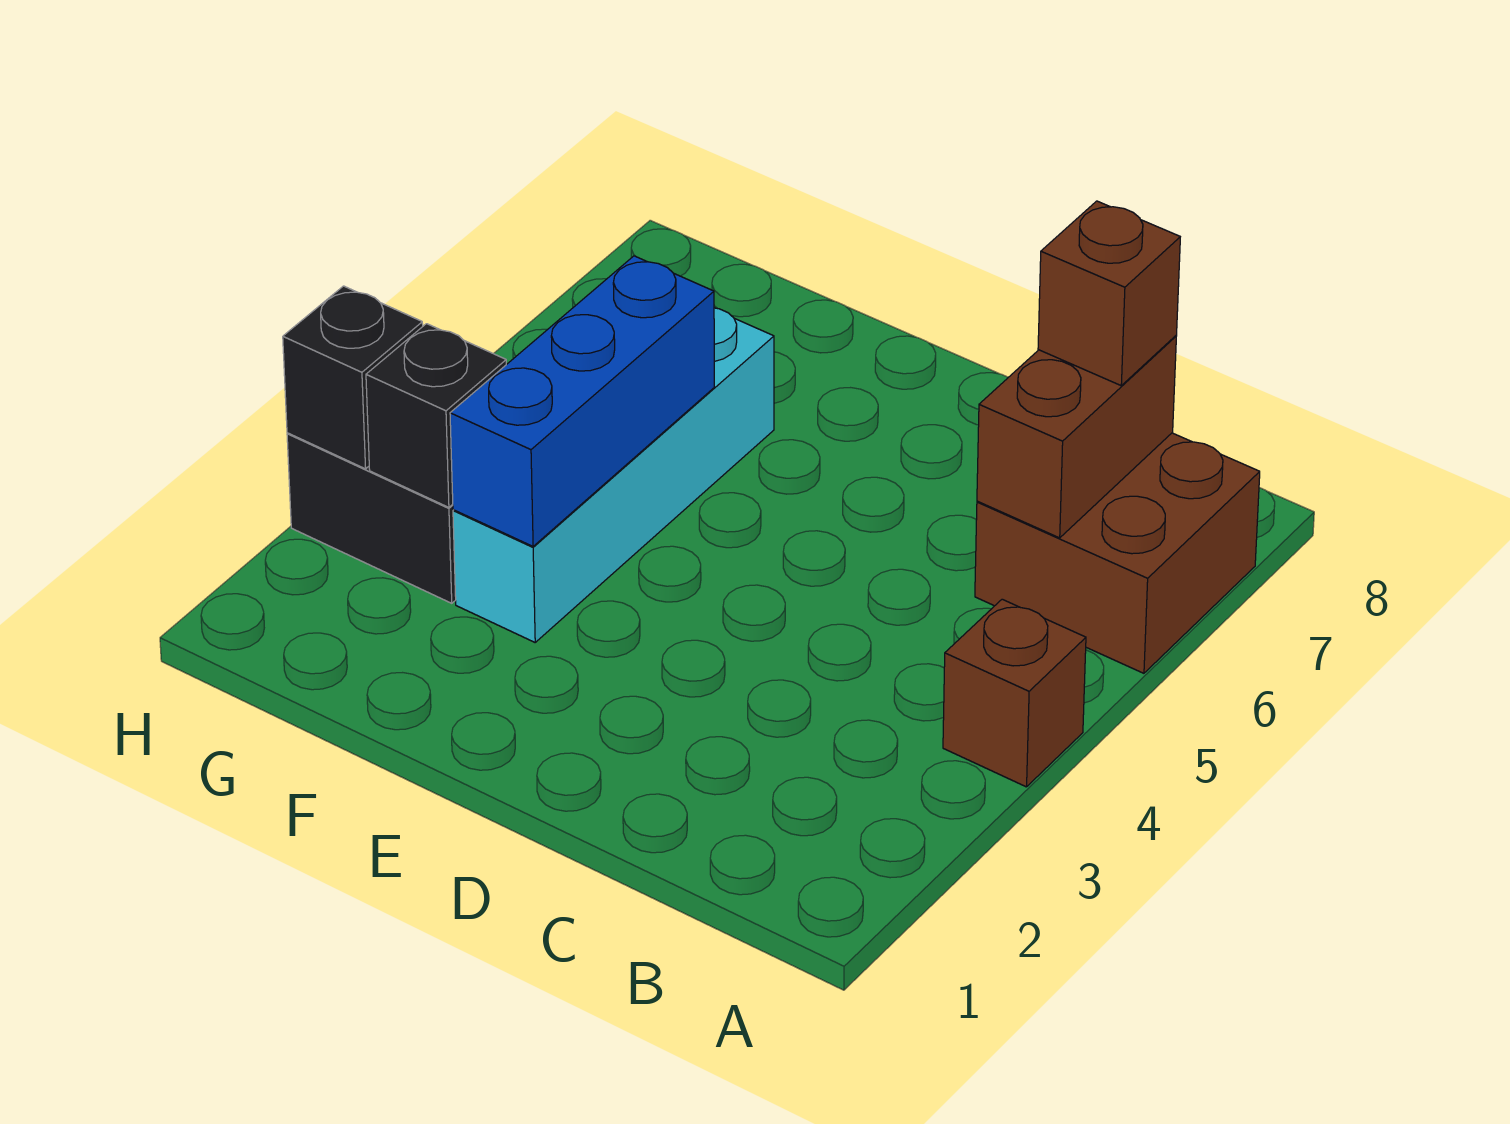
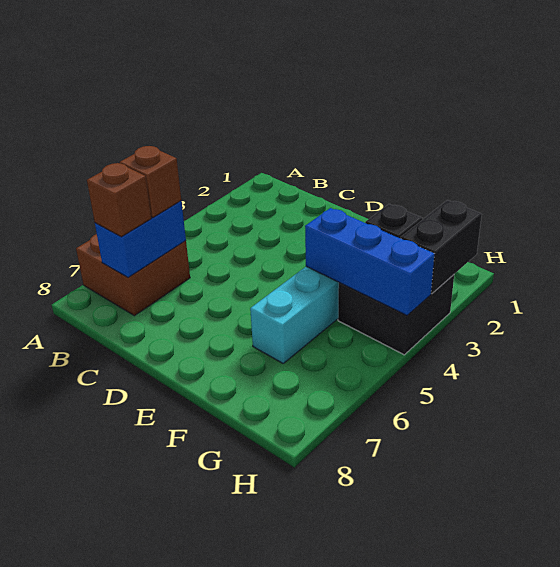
brown brick A4 level 1 -> brown brick B6 level 3
brown brick B6:B7 level 2 -> blue brick B6:B7 level 2
blue brick F3:F5 level 2 -> blue brick F4:H4 level 2
black brick H3 level 2 -> black brick H2:H3 level 2

